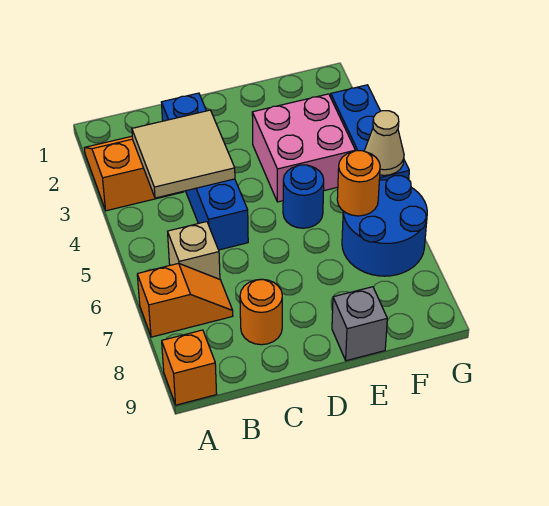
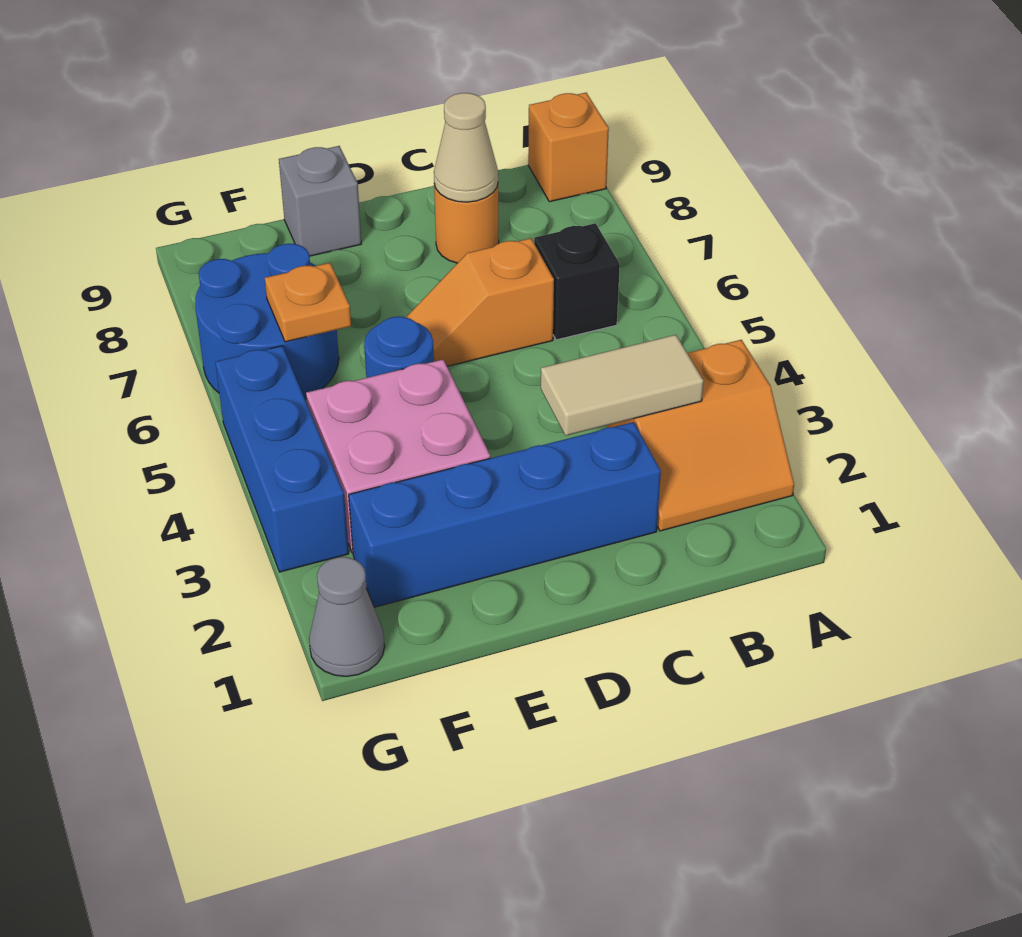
orange slope A7:B7 level 1 top A -> orange slope C6:D6 level 1 top C
tan tile B3:C4 level 2 -> tan tile B3:C3 level 2
tan brick B6 level 1 -> black brick B6 level 1
blue brick C2:C5 level 1 -> blue brick C2:F2 level 1
orange round brick F6 level 2 -> orange plate F6 level 2
none -> grey cone G1 level 1
tan cone G5 level 2 -> tan cone C8 level 2

